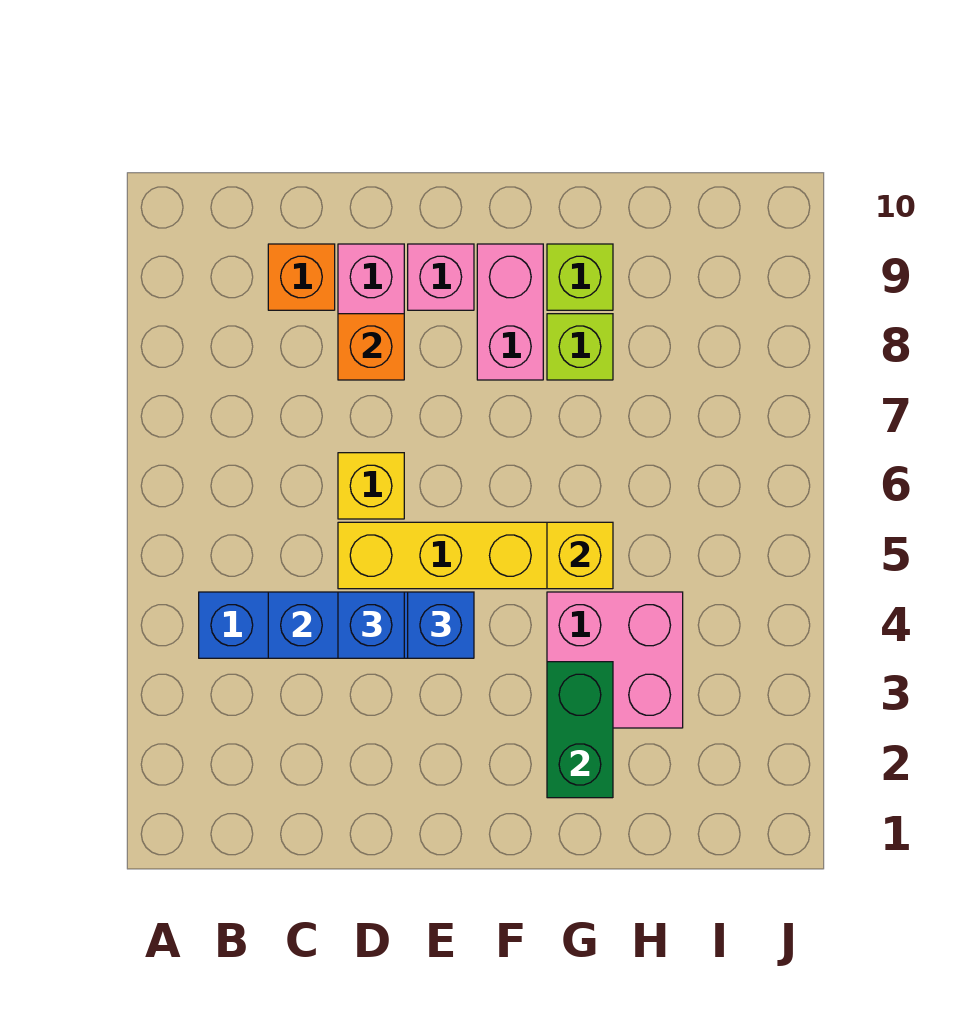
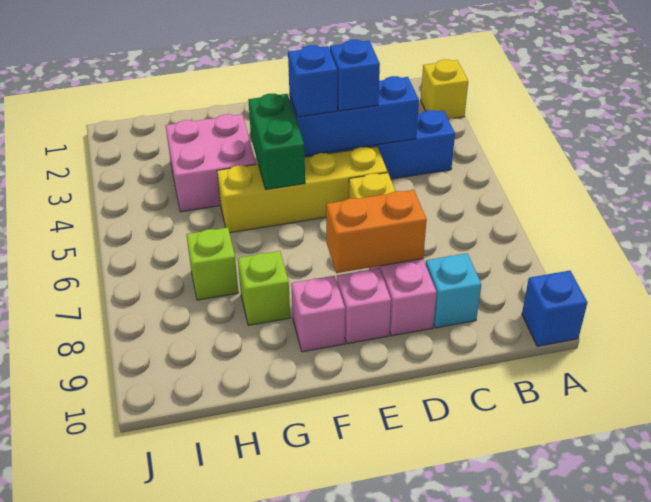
none -> blue brick A10 level 1
orange brick C9 level 1 -> cyan brick C9 level 1
orange brick D8 level 2 -> orange brick D8:E8 level 2
pink brick F8:F9 level 1 -> pink brick F9 level 1
green brick G2:G3 level 2 -> green brick F4:F5 level 2
yellow brick G5 level 2 -> yellow brick A2 level 1
lime brick G9 level 1 -> lime brick H7 level 1

